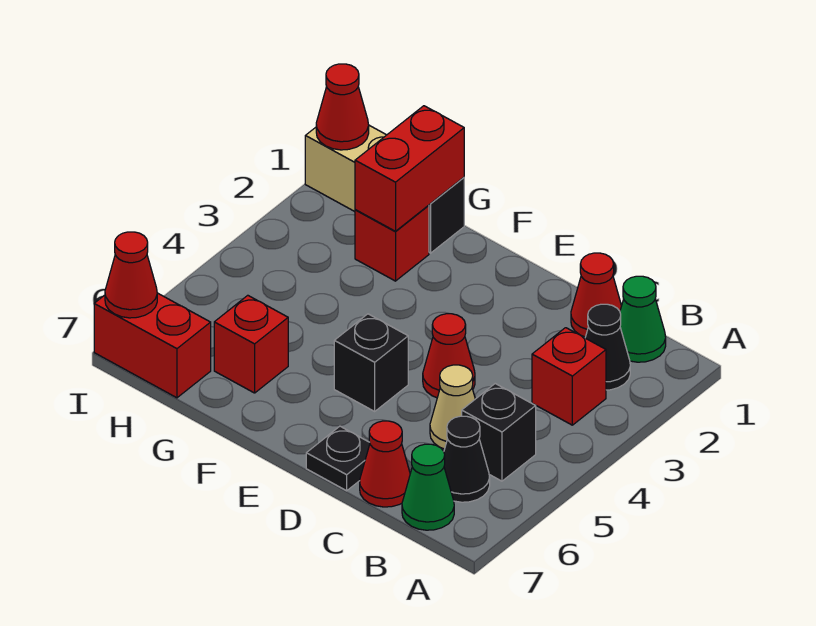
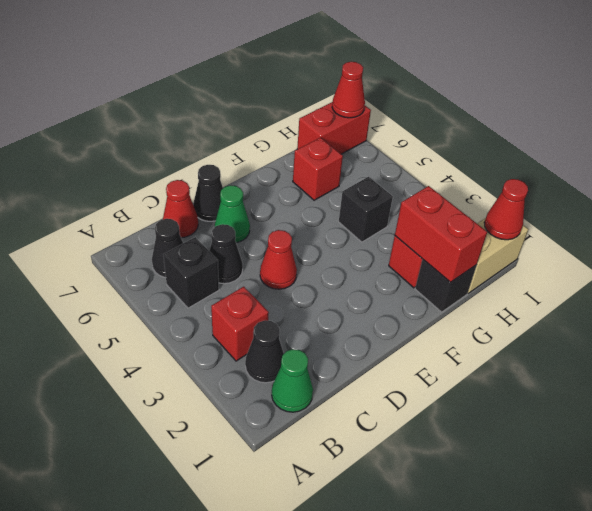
green cone B7 level 1 -> green cone D6 level 1
red cone C1 level 1 -> none
tan cone C5 level 1 -> black cone C5 level 1
black plate D7 level 1 -> black cone D7 level 1
black brick E5 level 1 -> black brick G4 level 1

